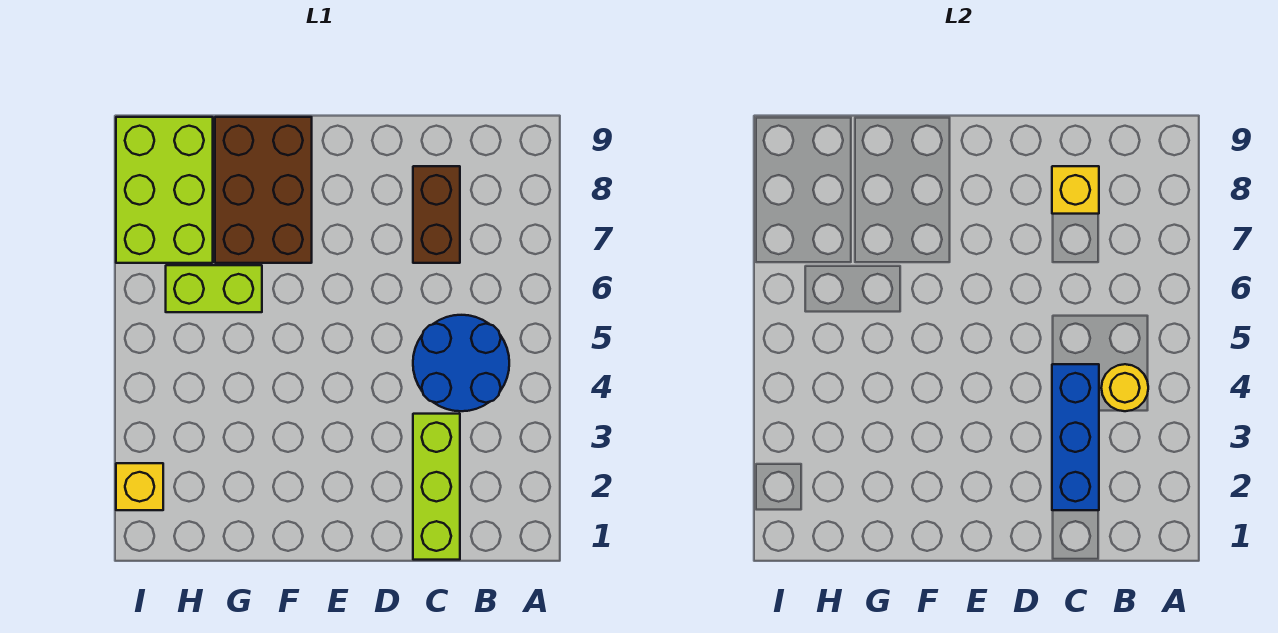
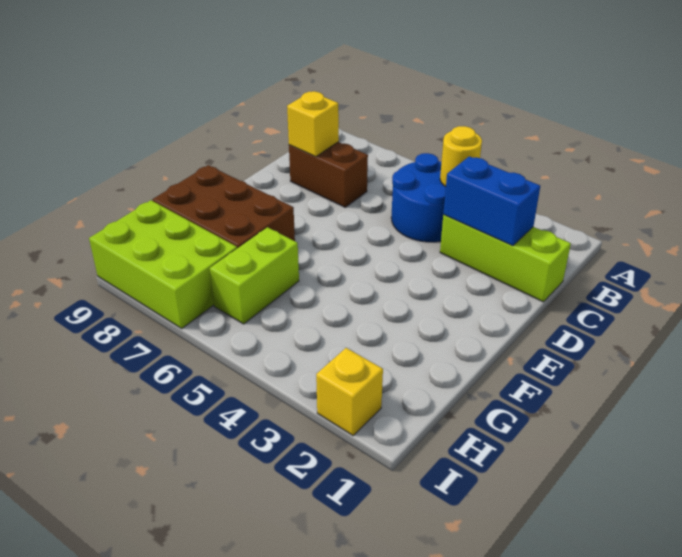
blue brick C2:C4 level 2 -> blue brick C2:C3 level 2

